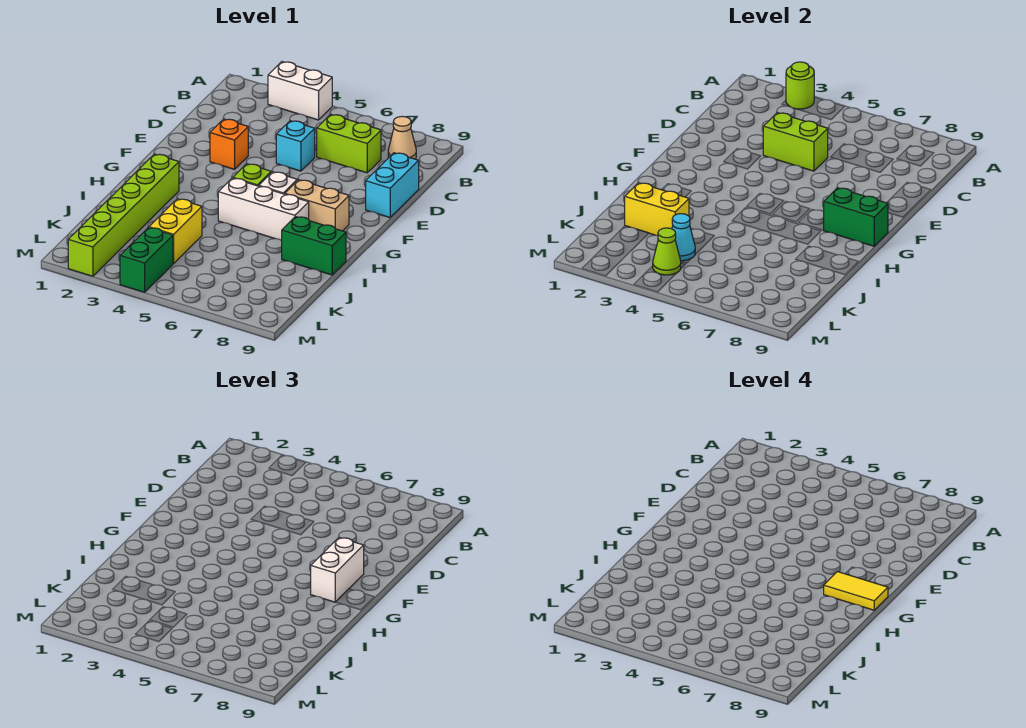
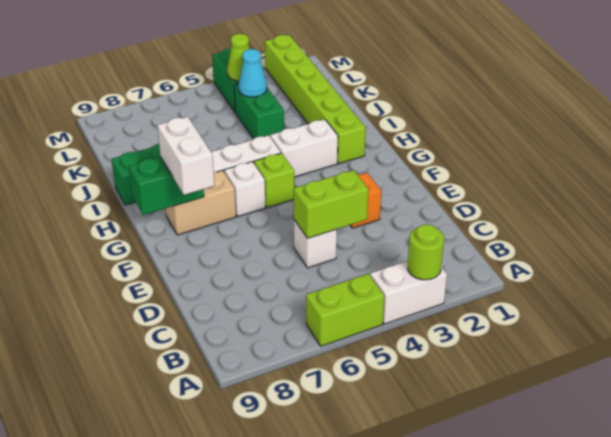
tan cone B8 level 1 -> none
lime brick C6:C7 level 1 -> lime brick A5:A6 level 1
cyan brick D5 level 1 -> white brick D5 level 1
cyan brick D9:E9 level 1 -> none
yellow tile G8:G9 level 4 -> none
none -> white brick H3:H4 level 1
yellow brick J2:J3 level 2 -> none
yellow brick J4:K4 level 1 -> green brick J4:K4 level 1

